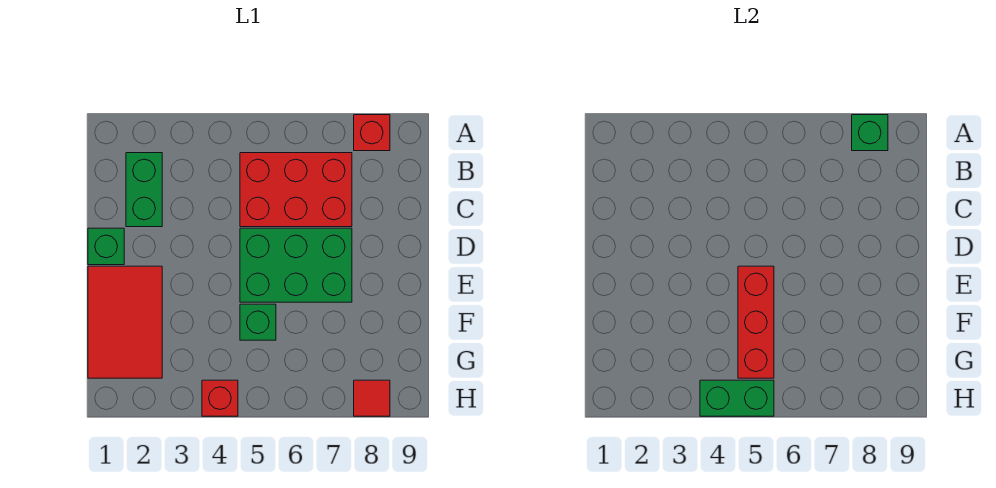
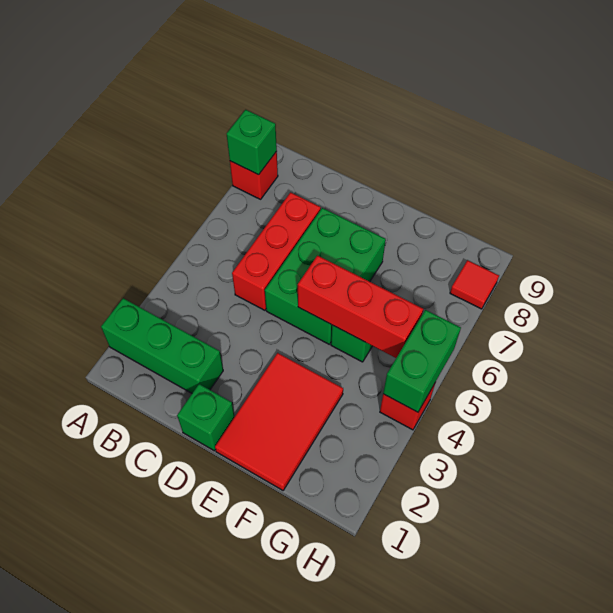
green brick B2:C2 level 1 -> green brick A2:C2 level 1
red brick B5:C7 level 1 -> red brick C5:C7 level 1
red tile E1:G2 level 1 -> red tile E1:F3 level 1

